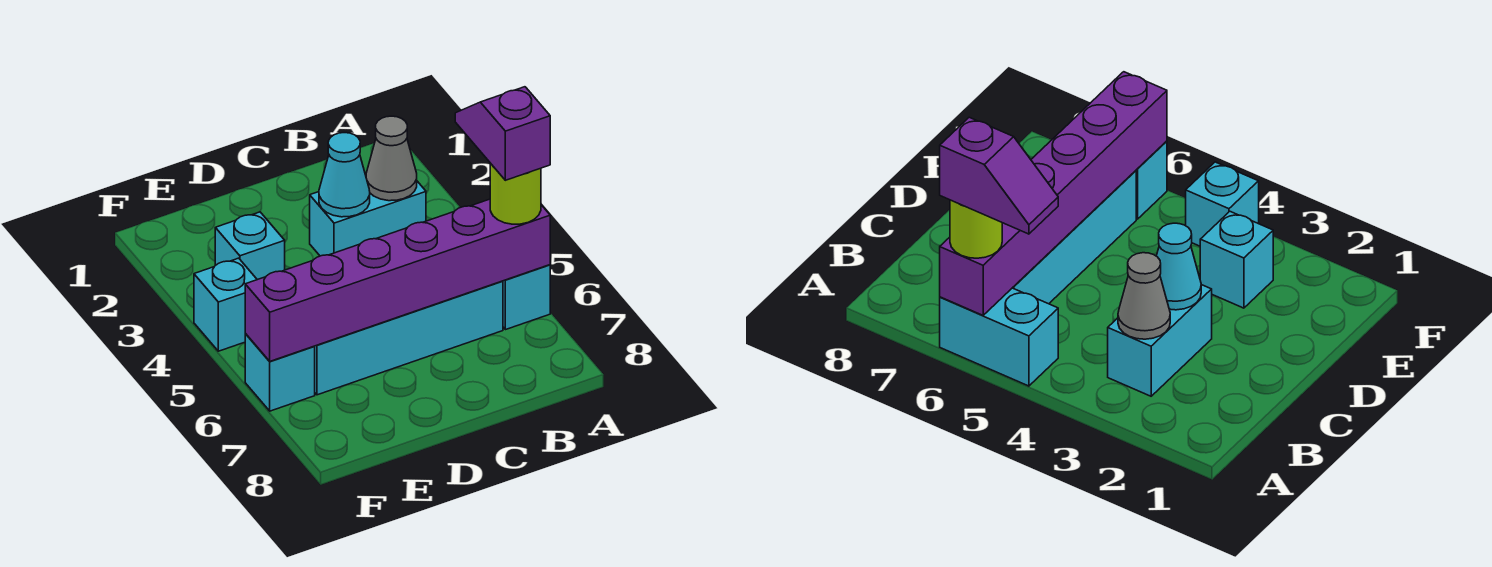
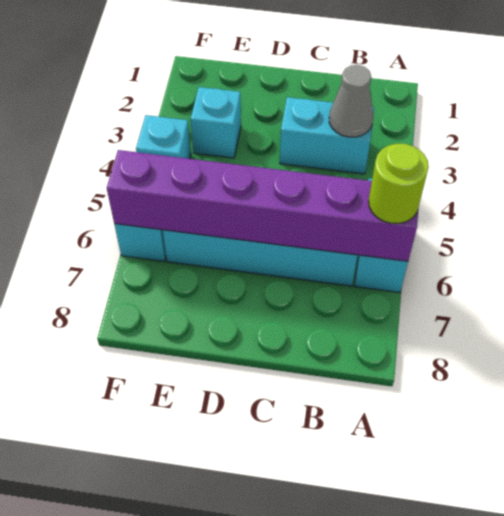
purple slope A5:A6 level 4 top 6 -> none
cyan cone C3 level 2 -> none

